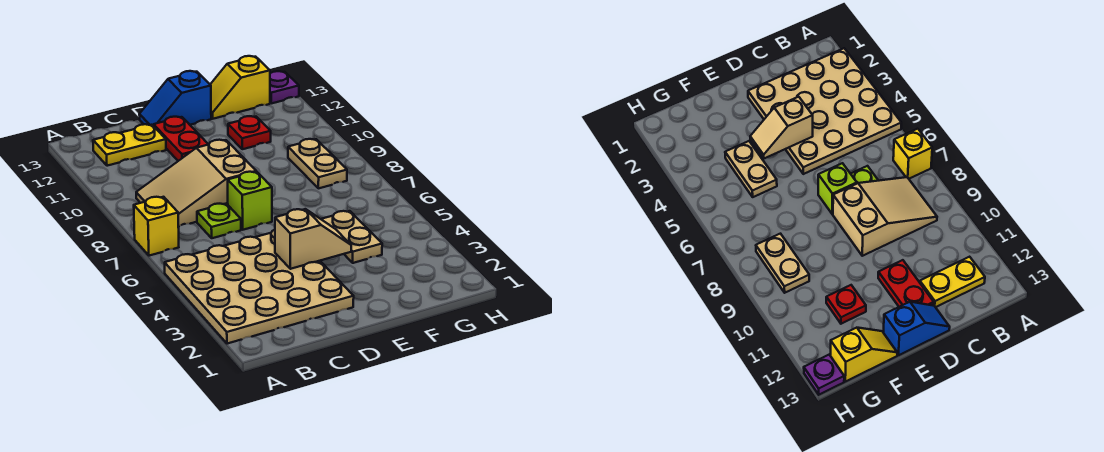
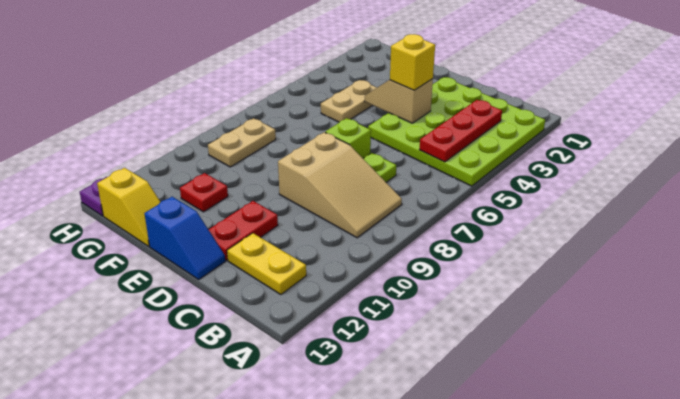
tan plate A2:D5 level 1 -> lime plate A2:D5 level 1
yellow brick A7 level 1 -> yellow brick D4 level 3
none -> red plate B3:B5 level 2

